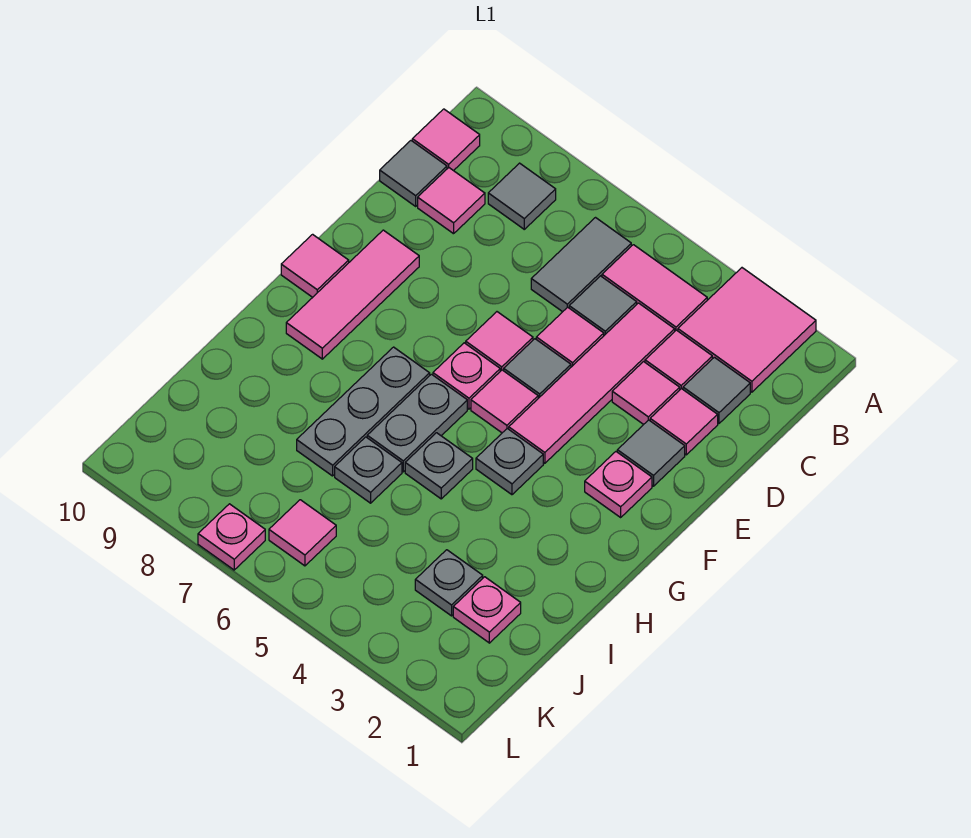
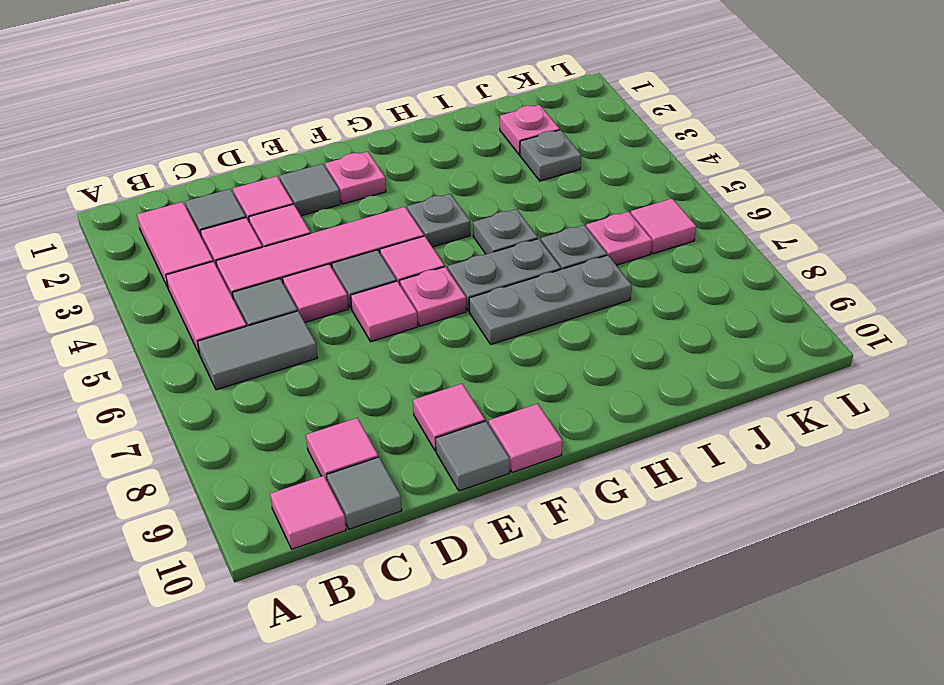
pink tile A2:B3 level 1 -> pink tile B2:B3 level 1
grey tile B8 level 1 -> grey tile E10 level 1
pink tile E9:G9 level 1 -> pink tile E9 level 1
pink plate L7 level 1 -> pink plate J6 level 1

